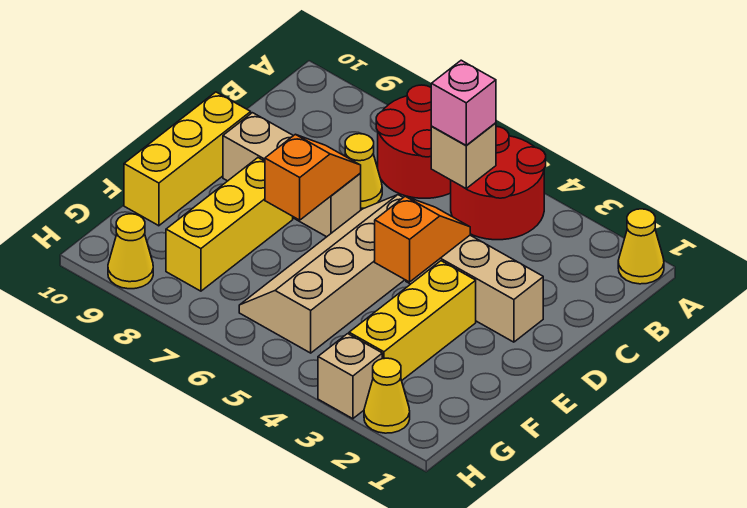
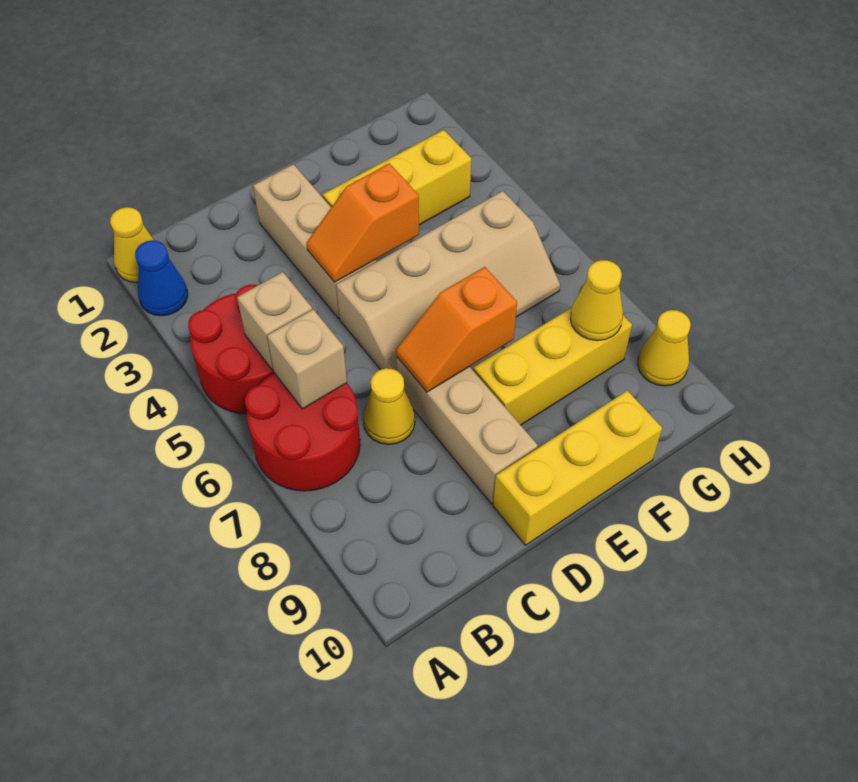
none -> blue cone A2 level 1
pink brick B5 level 3 -> none
yellow cone H2 level 1 -> yellow cone G8 level 2
tan brick H3 level 1 -> tan brick B6 level 2

